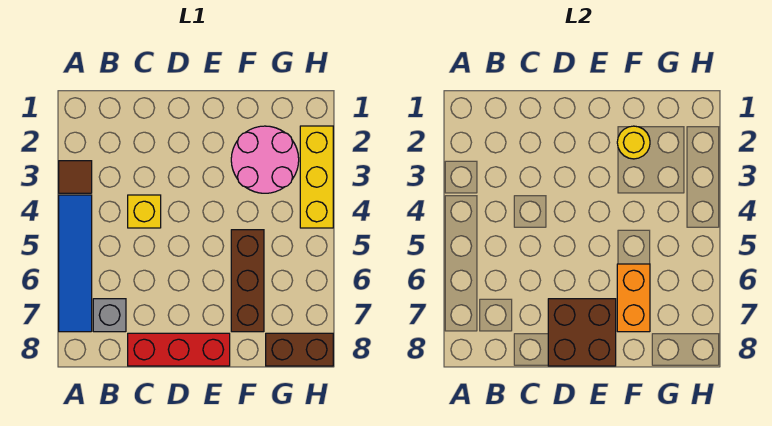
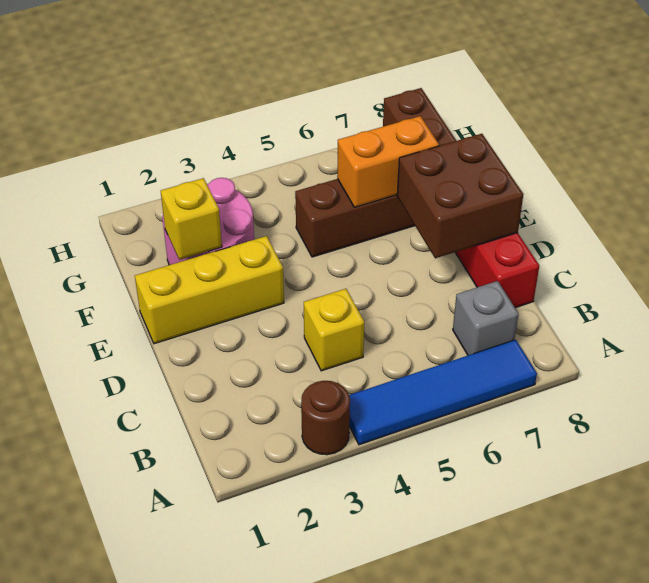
brown tile A3 level 1 -> brown round brick A3 level 1
yellow round brick F2 level 2 -> yellow brick F2 level 2
yellow brick H2:H4 level 1 -> yellow brick E1:E3 level 1

